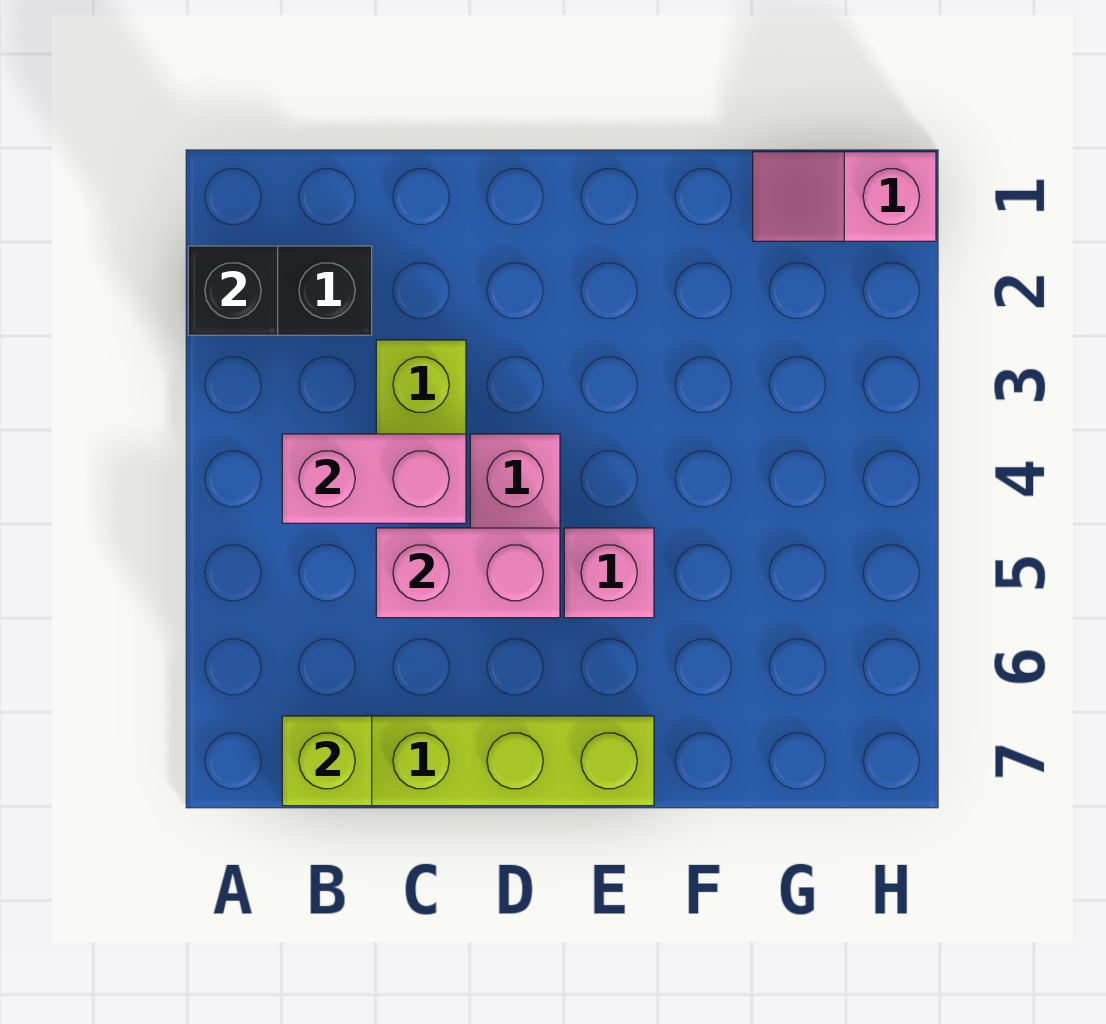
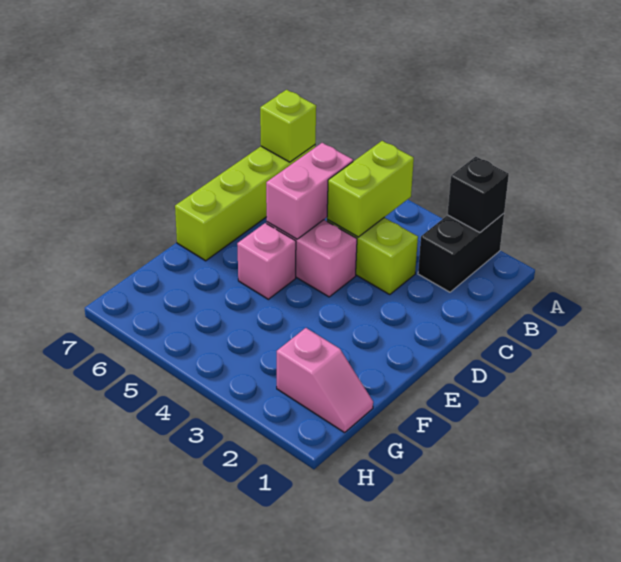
pink brick B4:C4 level 2 -> lime brick B4:C4 level 2
pink slope G1:H1 level 1 top H -> pink slope G1:G2 level 1 top 2

